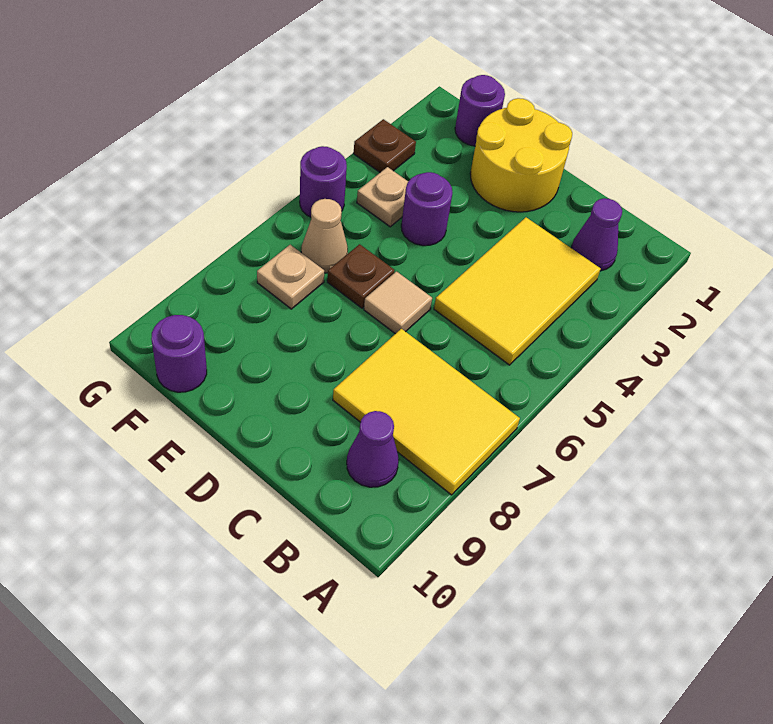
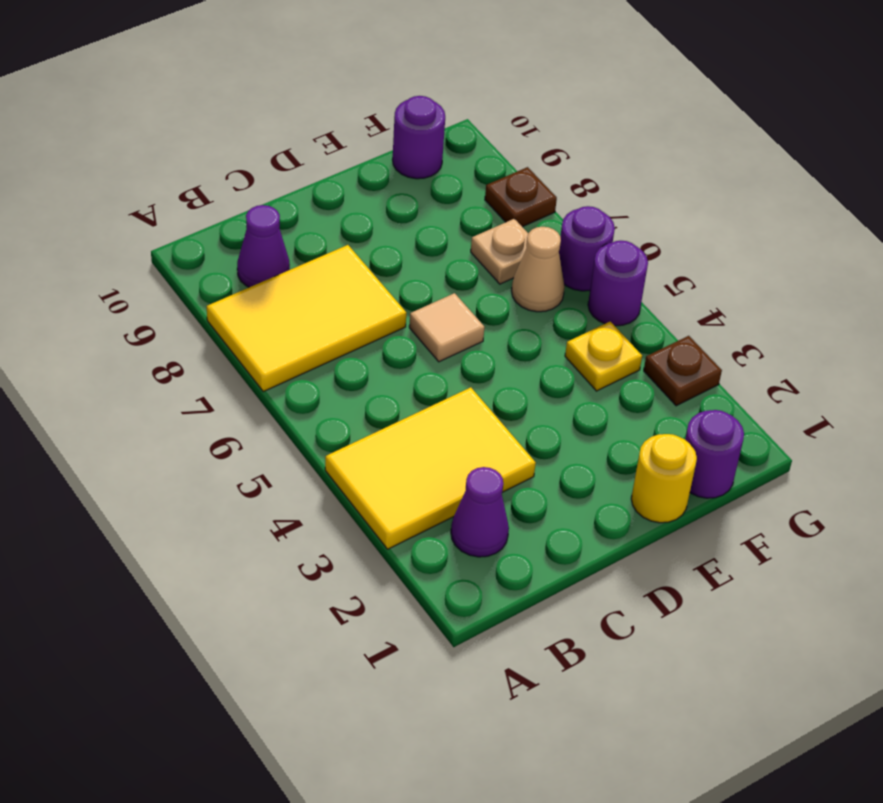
yellow tile B3:C5 level 1 -> yellow tile A3:C4 level 1
yellow round brick D1:E2 level 1 -> yellow round brick E1 level 1
purple round brick E4 level 1 -> purple round brick G6 level 1
brown plate E6 level 1 -> brown plate G8 level 1
tan plate F4 level 1 -> yellow plate F4 level 1

